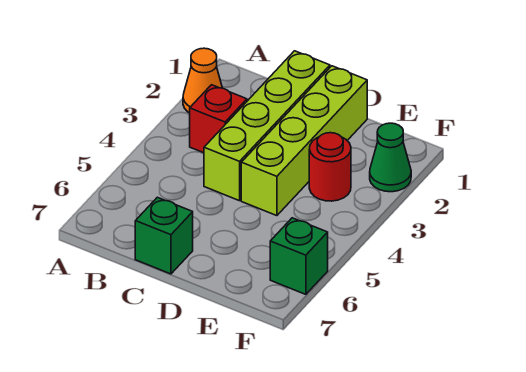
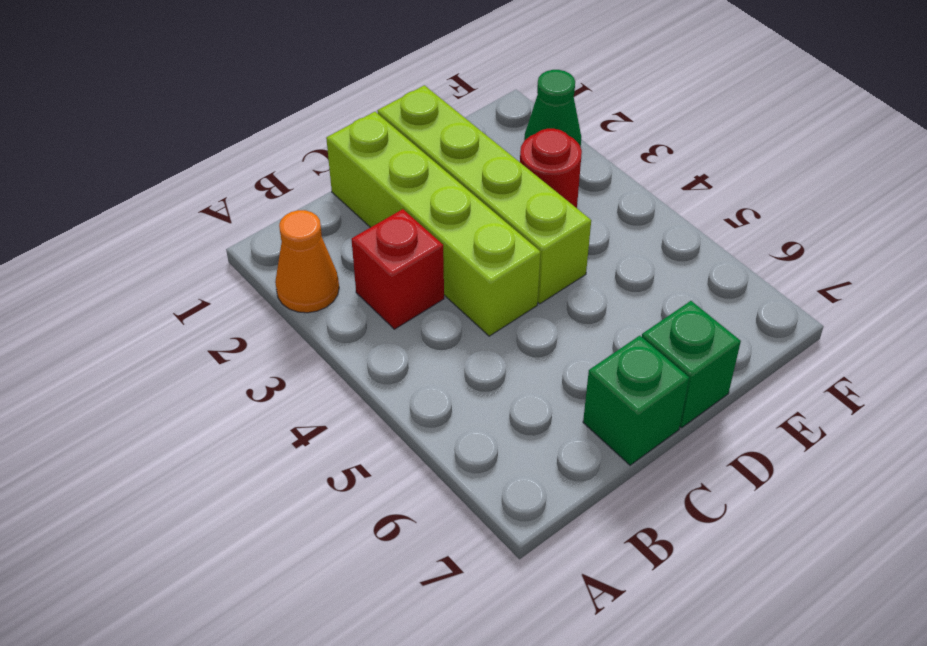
green brick F6 level 1 -> green brick D7 level 1

